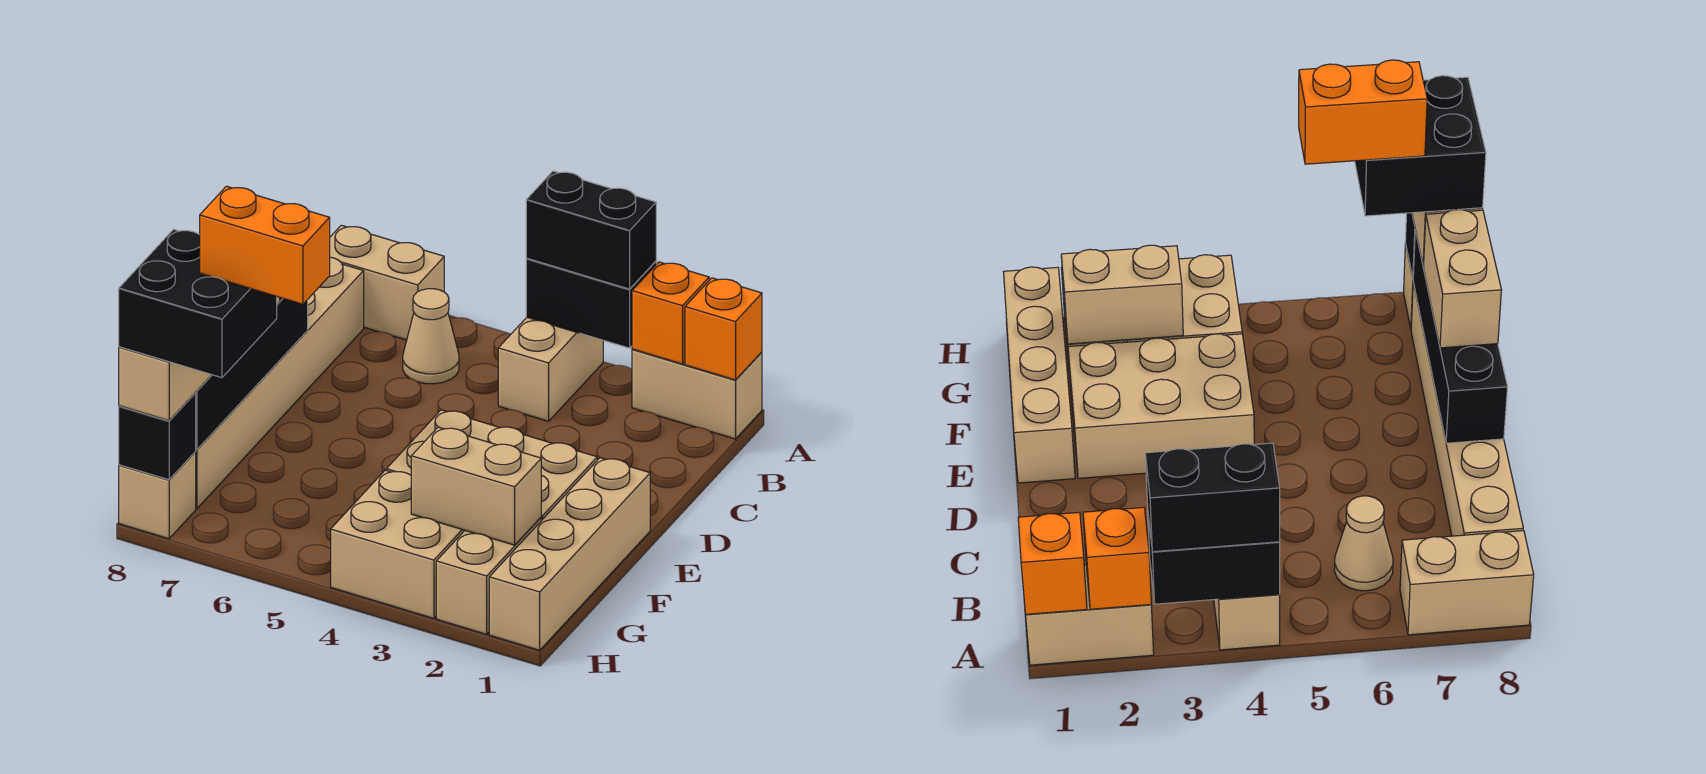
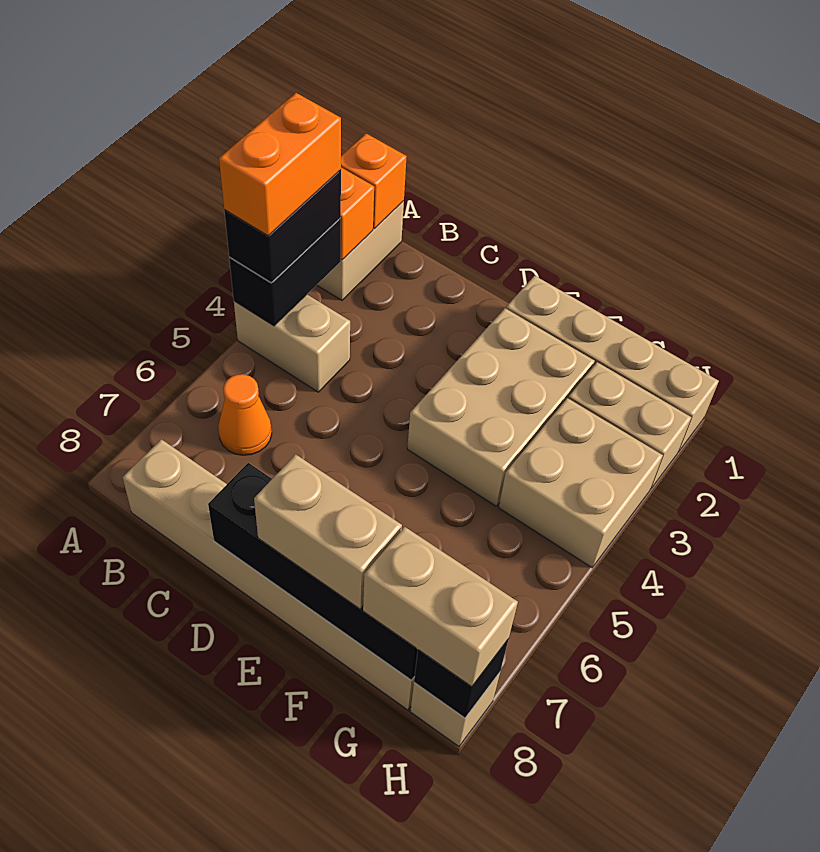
tan brick A7:A8 level 1 -> none
tan cone B6 level 1 -> orange cone B6 level 1
tan brick G2:G3 level 2 -> none
orange brick G6:G7 level 5 -> orange brick A3:A4 level 4
black brick G7:H8 level 4 -> none

